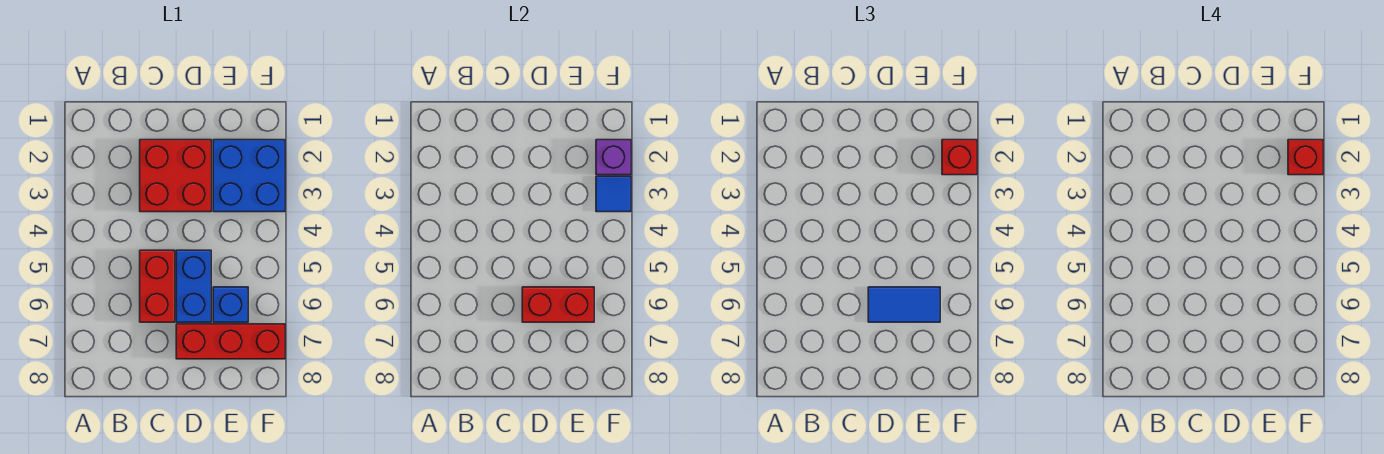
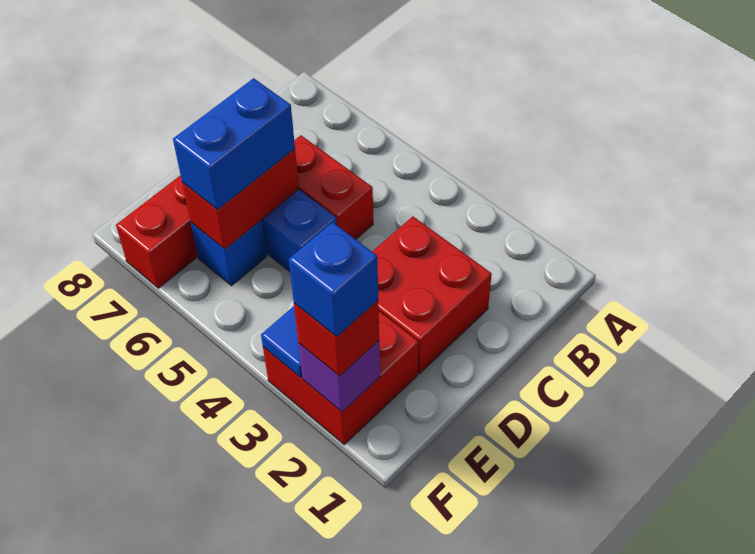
blue tile D6:E6 level 3 -> blue brick D6:E6 level 3
blue brick E2:F3 level 1 -> red brick E2:F3 level 1
red brick F2 level 4 -> blue brick F2 level 4

